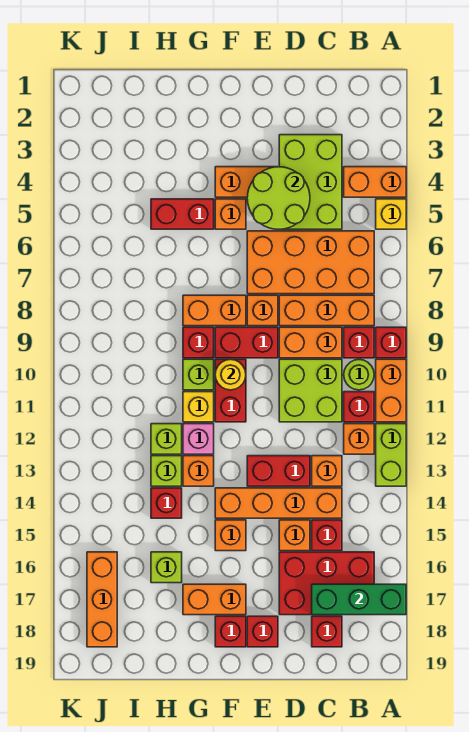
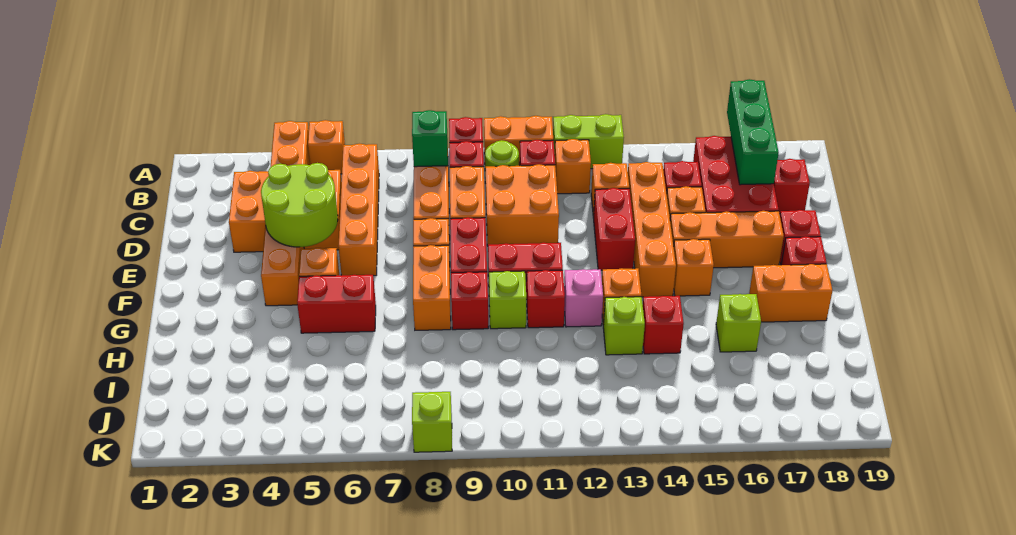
yellow brick A5 level 1 -> orange brick A5 level 1
orange brick B6:E7 level 1 -> orange brick B6:E6 level 1
none -> green brick B8 level 2
lime brick C3:D5 level 1 -> orange brick C3:D5 level 1
lime brick C10:D11 level 1 -> orange brick C10:D11 level 1
yellow round brick F10 level 2 -> none
orange brick F17:G17 level 1 -> orange brick G17:G18 level 1
red brick G5:H5 level 1 -> red brick G5:G6 level 1
yellow brick G11 level 1 -> red brick G11 level 1
lime brick H12 level 1 -> lime brick K8 level 1
orange brick J16:J18 level 1 -> orange brick E15:E17 level 1

